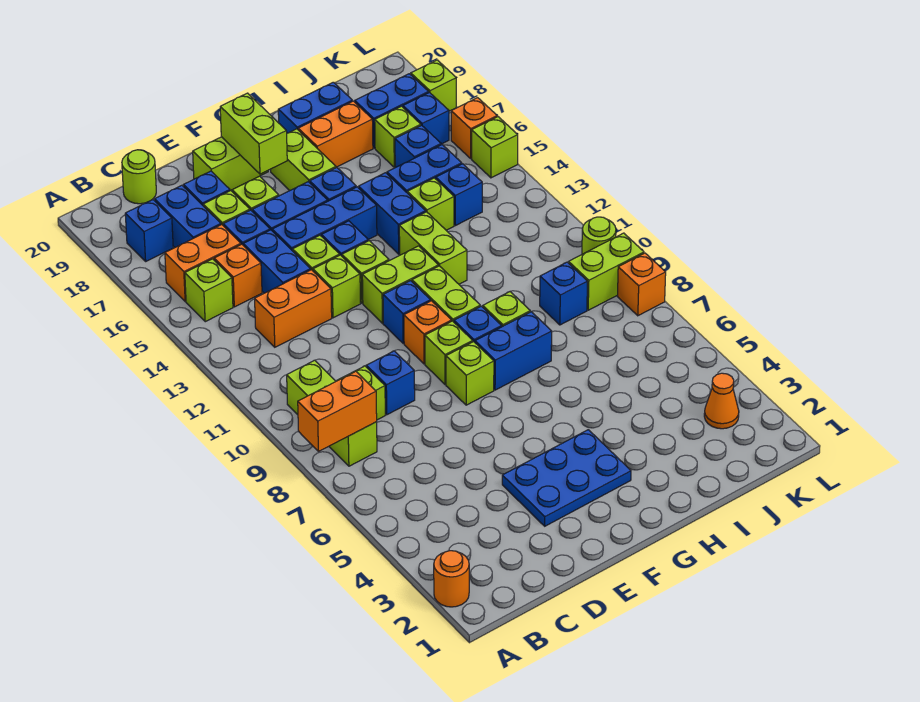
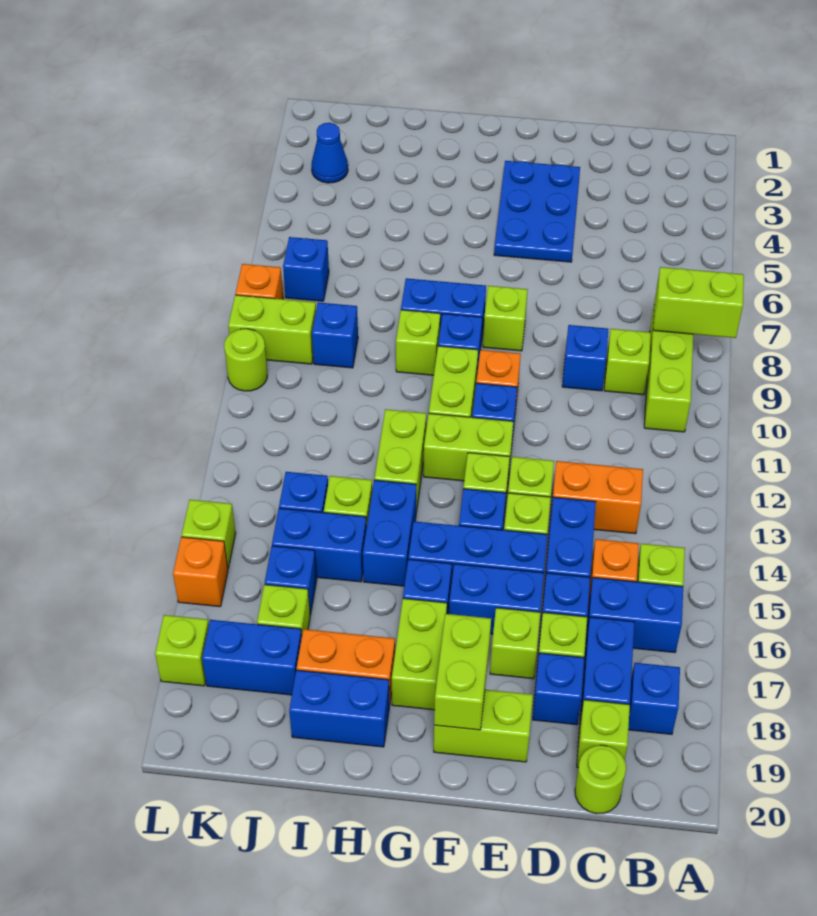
orange round brick A2 level 1 -> none
orange brick A8:B8 level 2 -> lime brick A8:B8 level 2
orange brick B16:C16 level 1 -> blue brick B16:C16 level 1
blue plate E3:G4 level 1 -> blue plate E3:F5 level 1
lime brick F9 level 1 -> lime brick C19 level 1
orange cone K3 level 1 -> blue cone K3 level 1
blue brick K17 level 1 -> blue brick K7 level 1

